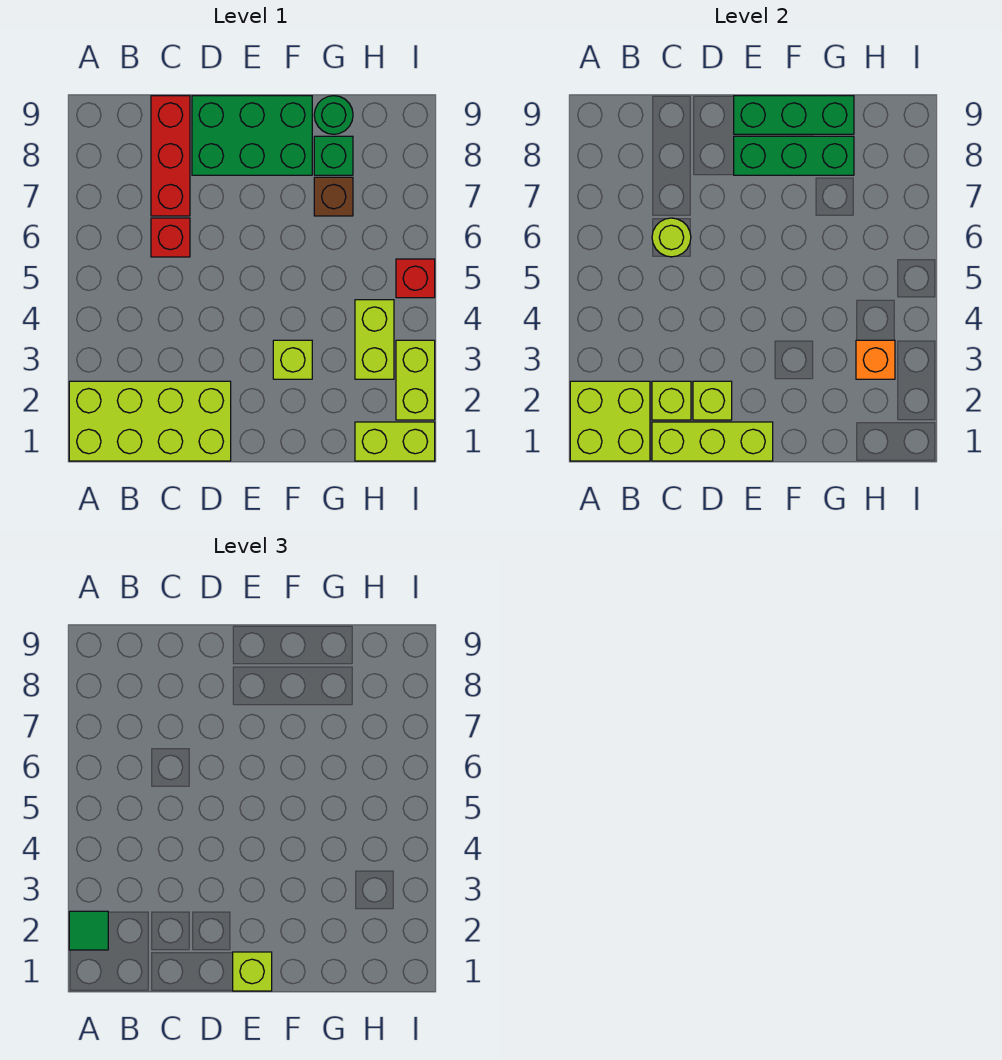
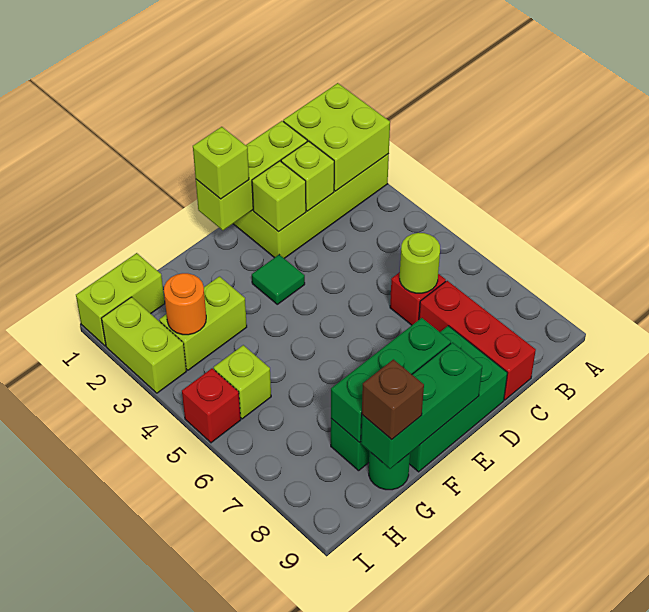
green tile A2 level 3 -> green tile E3 level 1
lime brick F3 level 1 -> lime brick H5 level 1
brown brick G7 level 1 -> brown brick G9 level 3
lime brick H3:H4 level 1 -> lime brick G3:H3 level 1
orange brick H3 level 2 -> orange round brick H3 level 2

